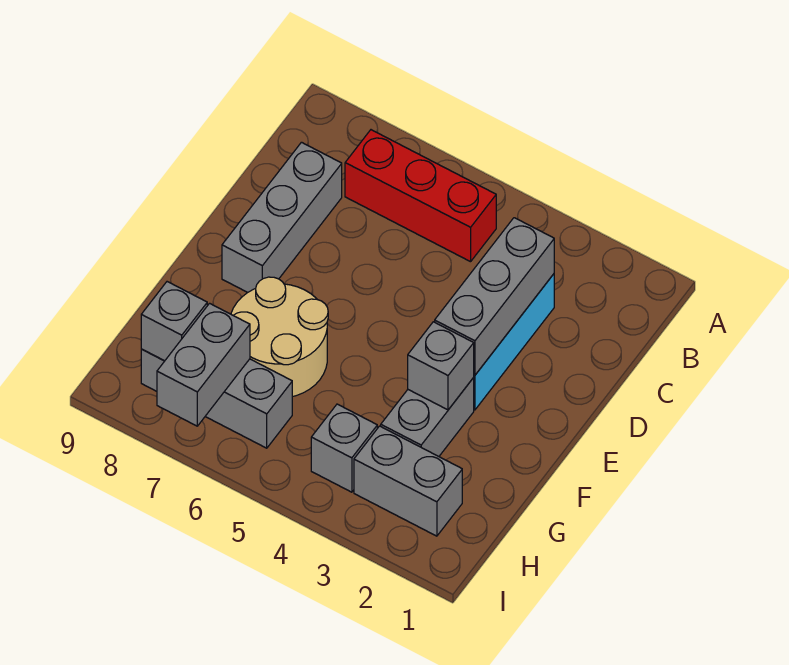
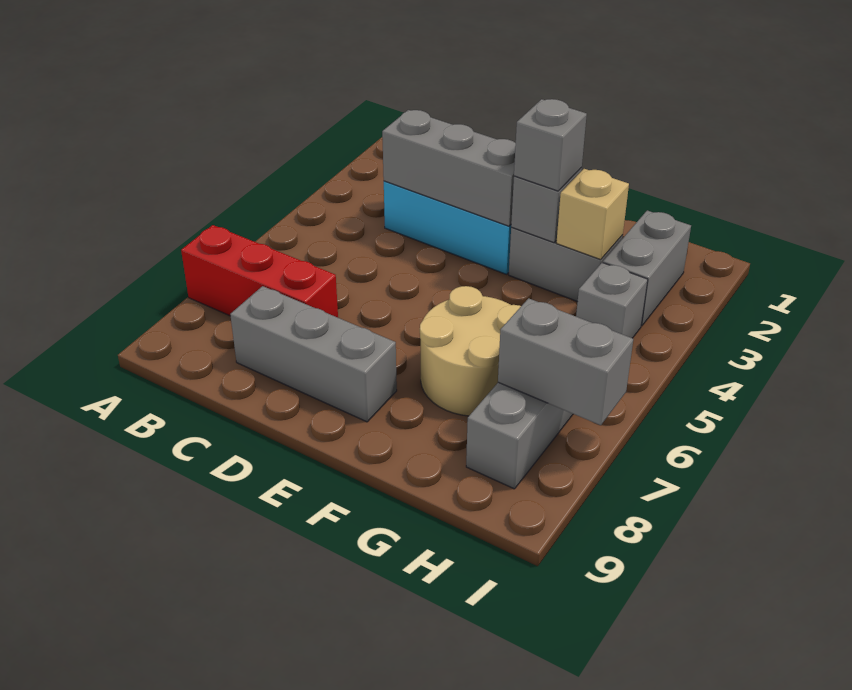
red brick B5:B7 level 1 -> red brick A7:C7 level 1
none -> tan brick G3 level 2
grey brick H8 level 2 -> grey brick F3 level 3

